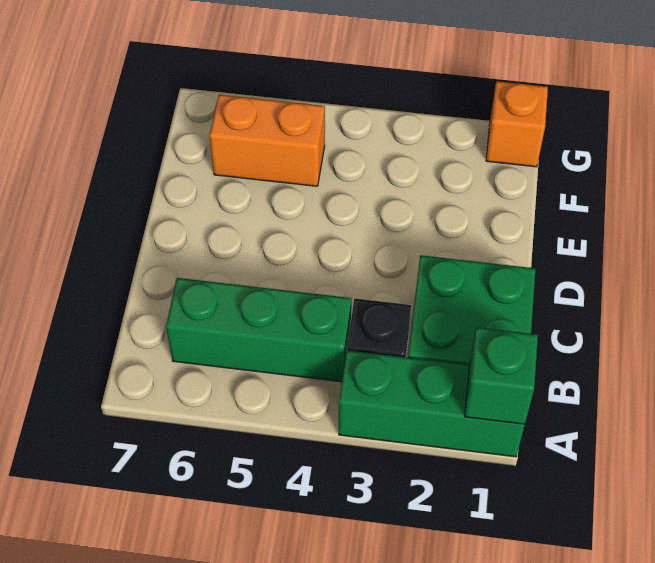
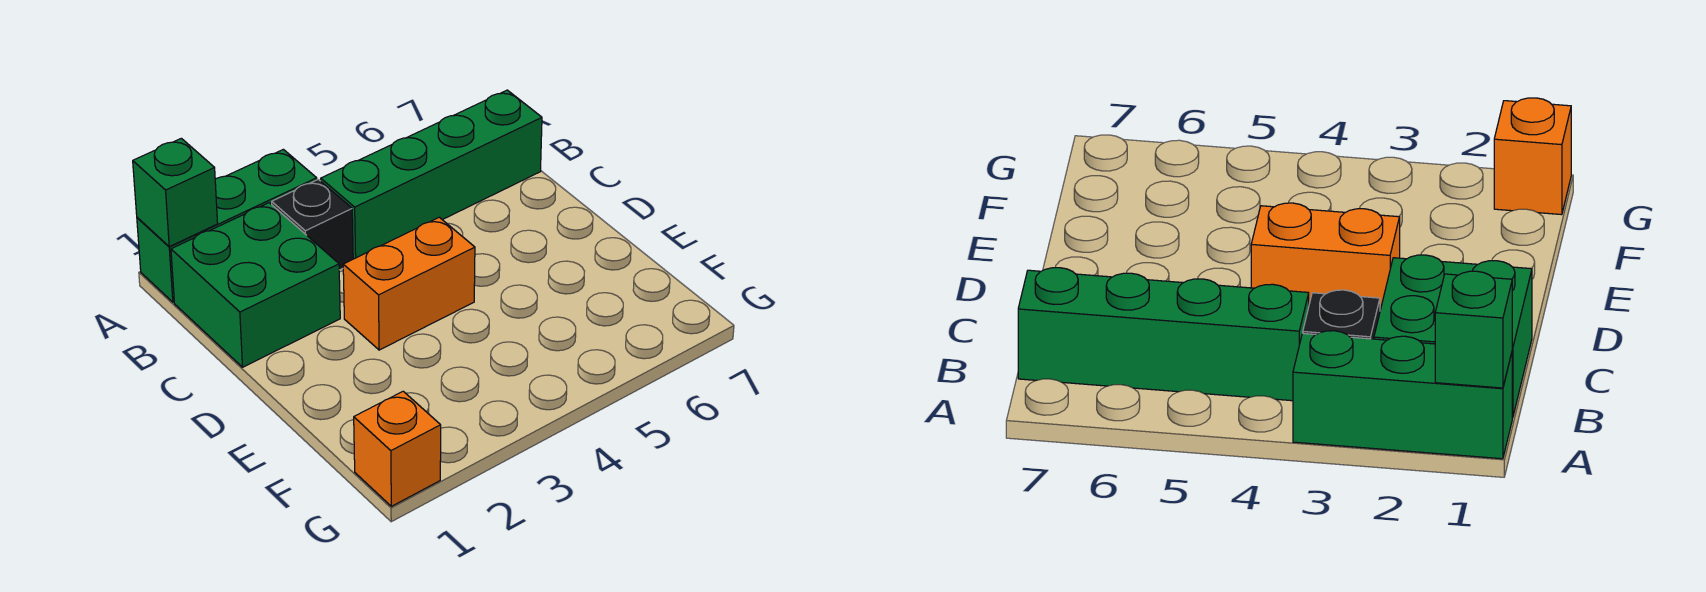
green brick B4:B6 level 1 -> green brick B4:B7 level 1
orange brick F5:F6 level 1 -> orange brick D3:D4 level 1

